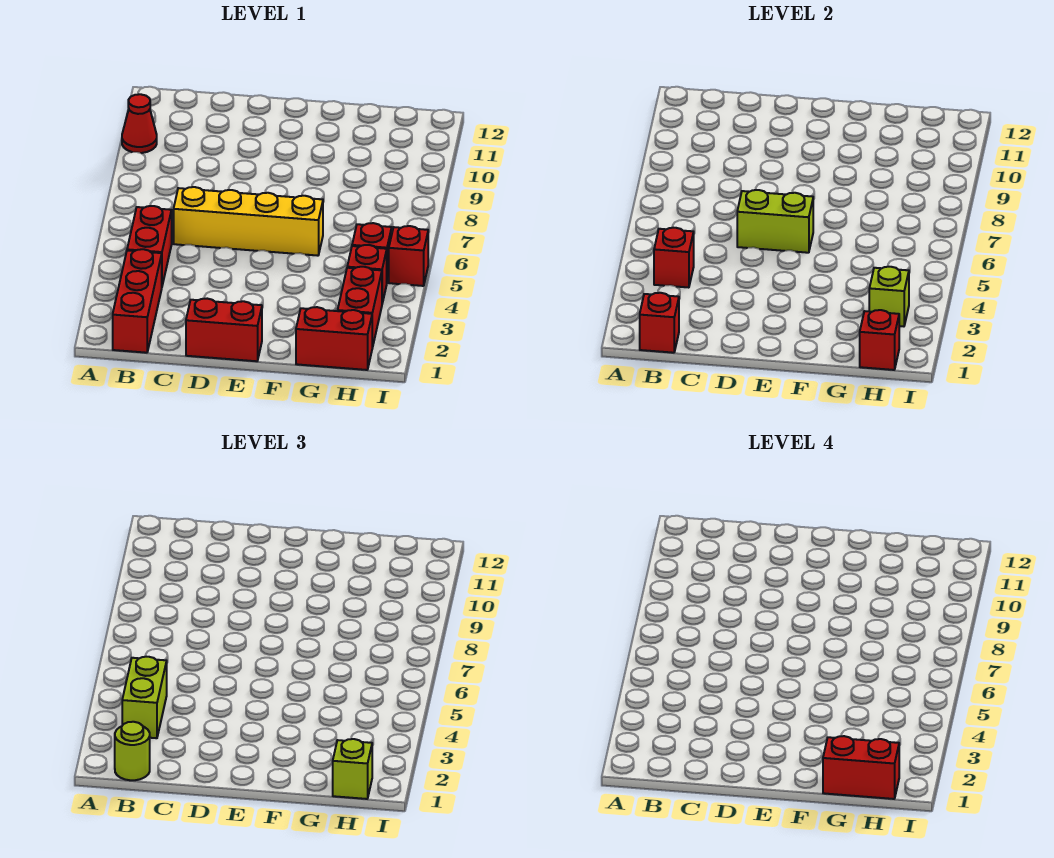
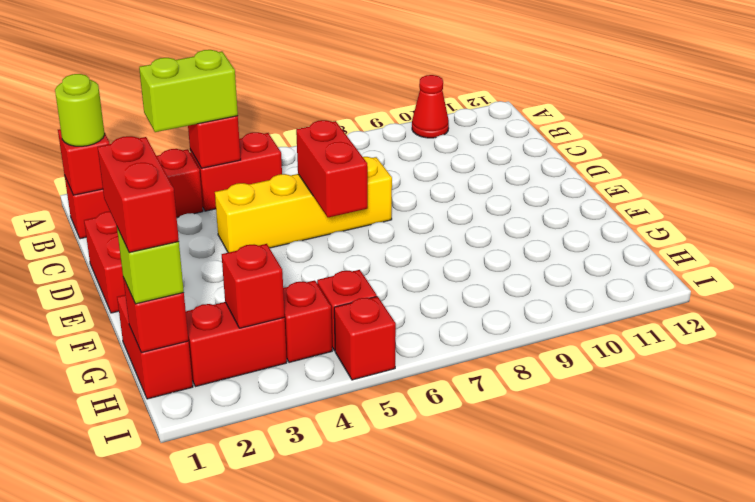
yellow brick C6:F6 level 1 -> yellow brick D4:D7 level 1
lime brick D6:E6 level 2 -> red brick D6:E6 level 2
lime brick H3 level 2 -> red brick H3 level 2

